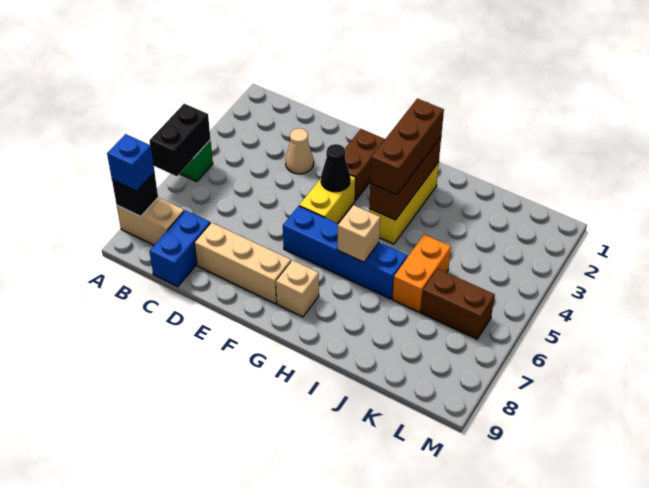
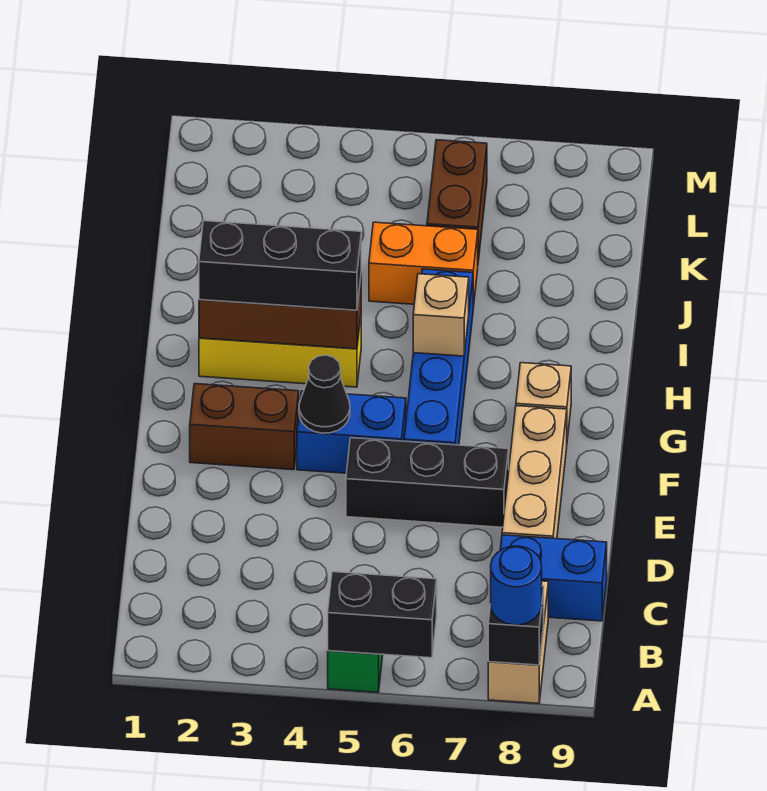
blue brick A8 level 3 -> blue round brick A8 level 3
tan cone D3 level 1 -> none
none -> black brick E5:E7 level 1
yellow brick F4:F5 level 1 -> blue brick F4:F5 level 1
brown brick H2:H4 level 3 -> black brick H2:H4 level 3

